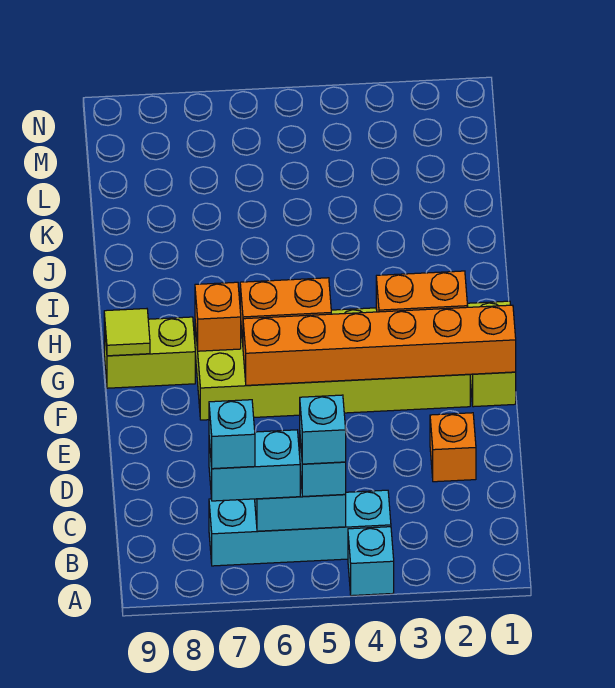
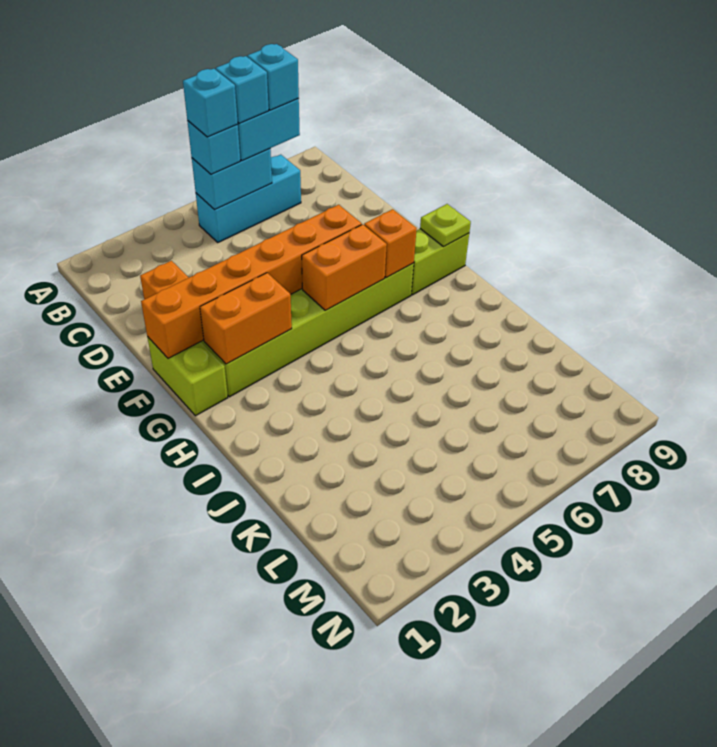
cyan brick A4 level 1 -> cyan brick B6 level 4
cyan brick B4:B7 level 1 -> cyan brick B5:B7 level 1
lime tile G9 level 2 -> lime plate G9 level 2

